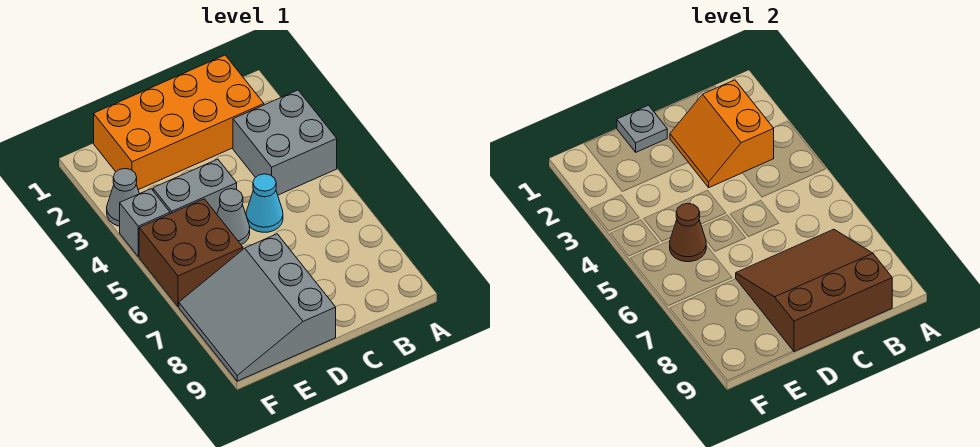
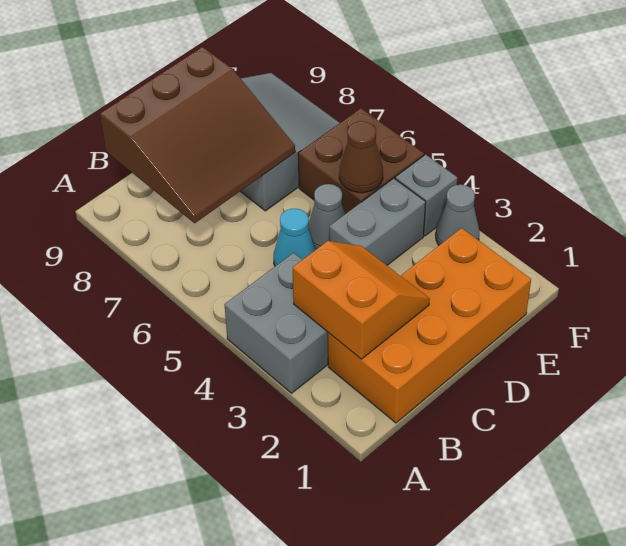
grey plate D1 level 2 -> none

